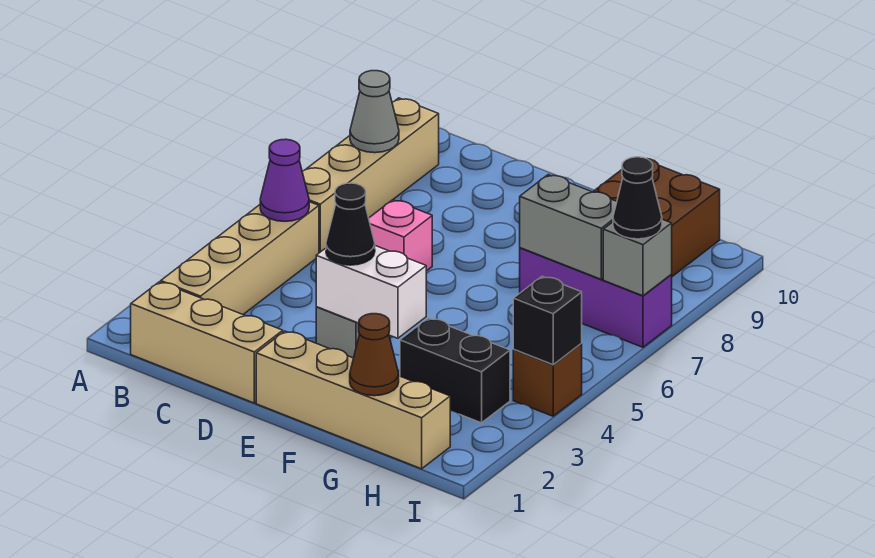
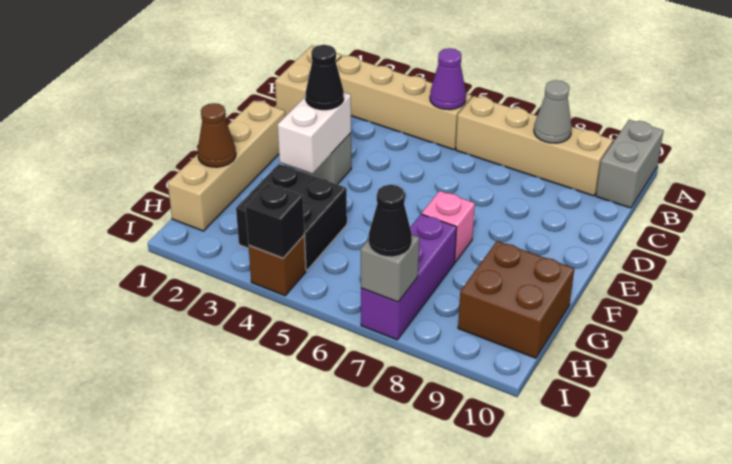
tan brick B1:D1 level 1 -> tan brick B1:C1 level 1
pink brick D6 level 1 -> pink brick F7 level 1
black brick G3:H3 level 1 -> black brick G3:H4 level 1
grey brick G7:H7 level 2 -> grey brick A10:B10 level 1

